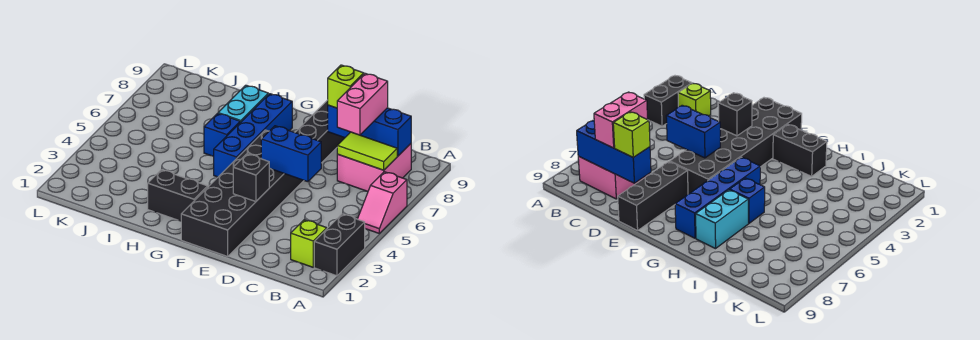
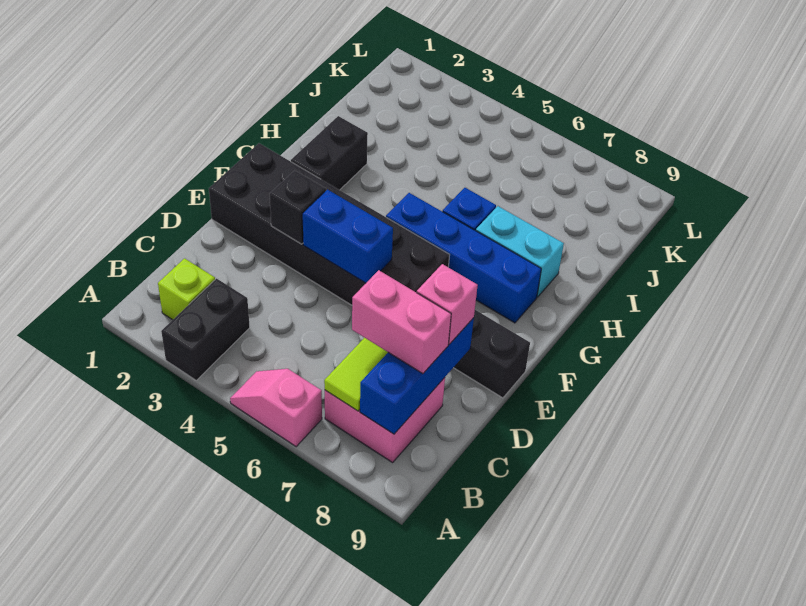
black brick A2:A3 level 1 -> black brick A3:B3 level 1
blue brick D5:E5 level 2 -> blue brick E4:E5 level 2
lime brick D8 level 3 -> pink brick D8 level 3

